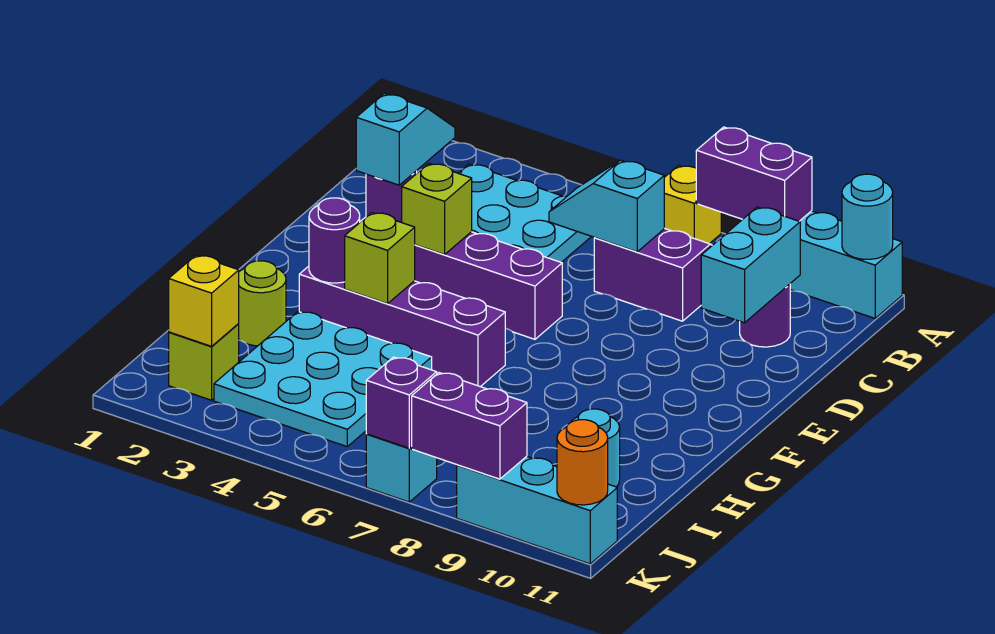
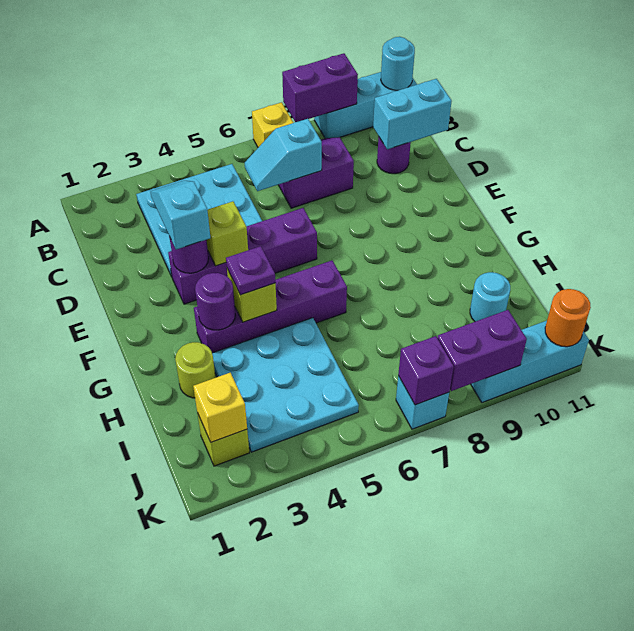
cyan brick C10:D10 level 2 -> cyan brick C10:C11 level 2
none -> purple plate G4 level 3

